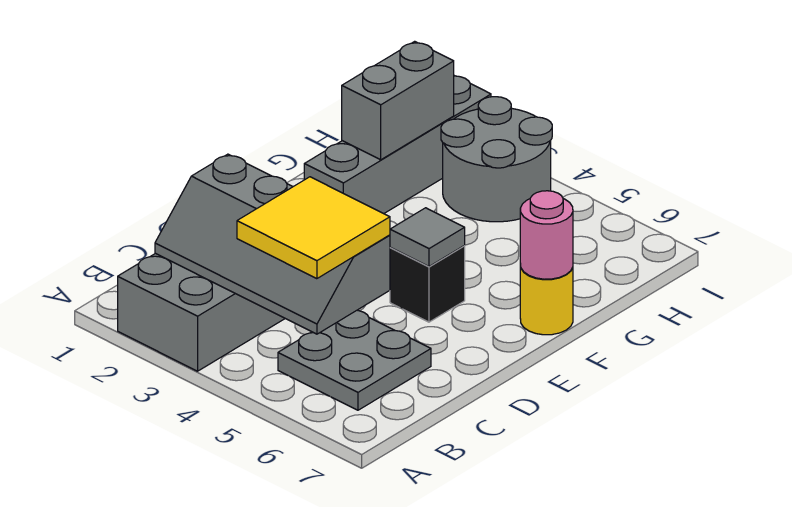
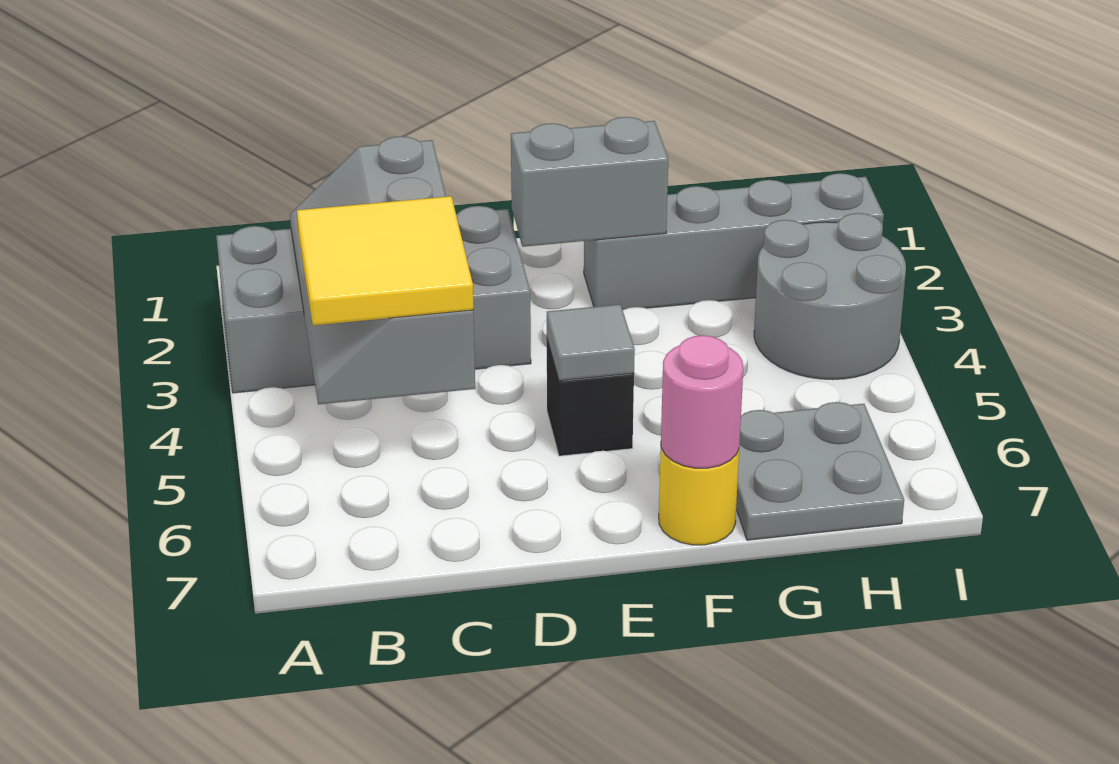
grey plate B5:C6 level 1 -> grey plate G6:H7 level 1
grey brick G2:H2 level 2 -> grey brick E2:F2 level 2

